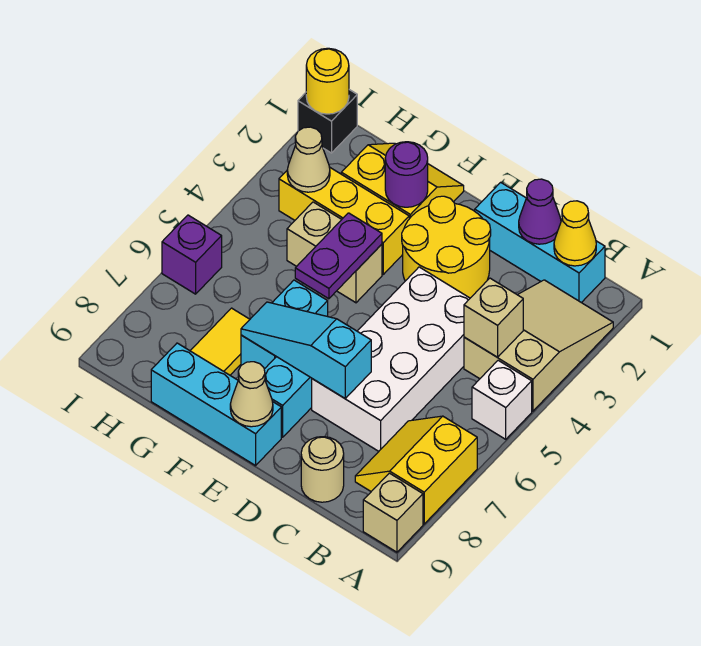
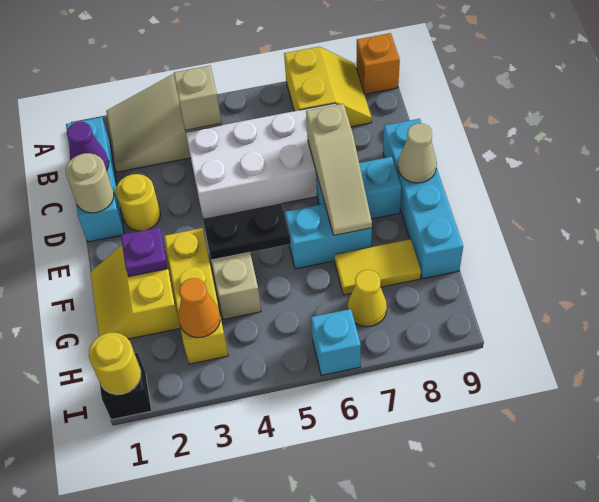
white brick A5 level 1 -> none
yellow slope A7:B8 level 1 top A -> yellow slope A7:B8 level 1 top 7
tan brick A9 level 1 -> orange brick A9 level 1
yellow cone B1 level 2 -> yellow cone H7 level 1
tan round brick C9 level 1 -> tan round brick D1 level 2
yellow round brick D2:E3 level 1 -> yellow round brick D2 level 1
cyan slope D7:F7 level 2 top D -> tan slope D7:F7 level 2 top D
cyan brick E9:G9 level 1 -> cyan brick D9:G9 level 1
purple round brick F2 level 2 -> purple plate F2 level 2
purple plate F4:F5 level 2 -> black plate F4:F5 level 2
tan cone H3 level 2 -> orange cone H3 level 2
purple brick I6 level 1 -> cyan brick I6 level 1

